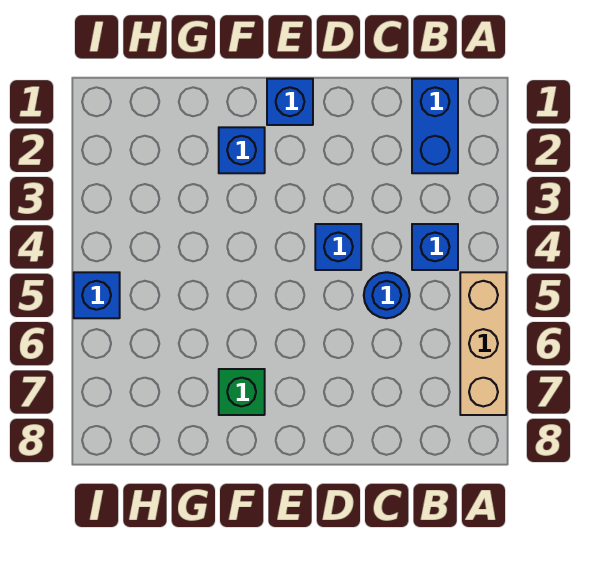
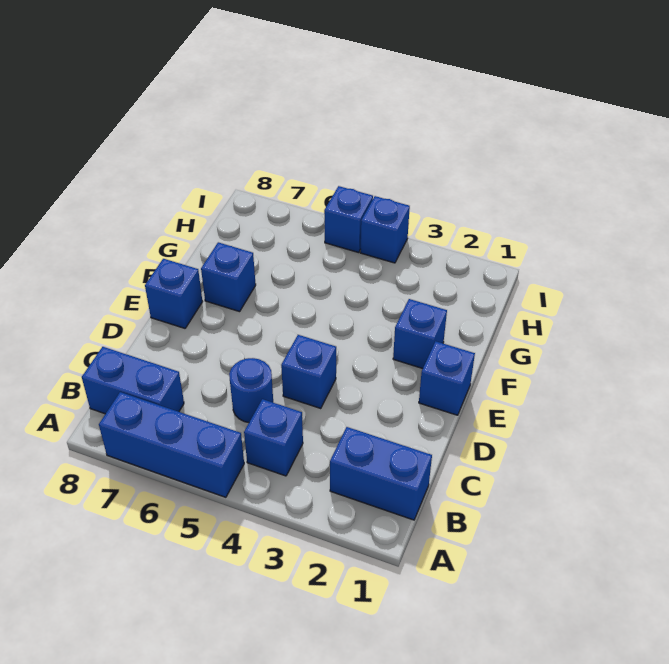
tan brick A5:A7 level 1 -> blue brick A5:A7 level 1
none -> blue brick B7:B8 level 1
none -> blue brick E8 level 1
green brick F7 level 1 -> blue brick F7 level 1
none -> blue brick I4 level 1

